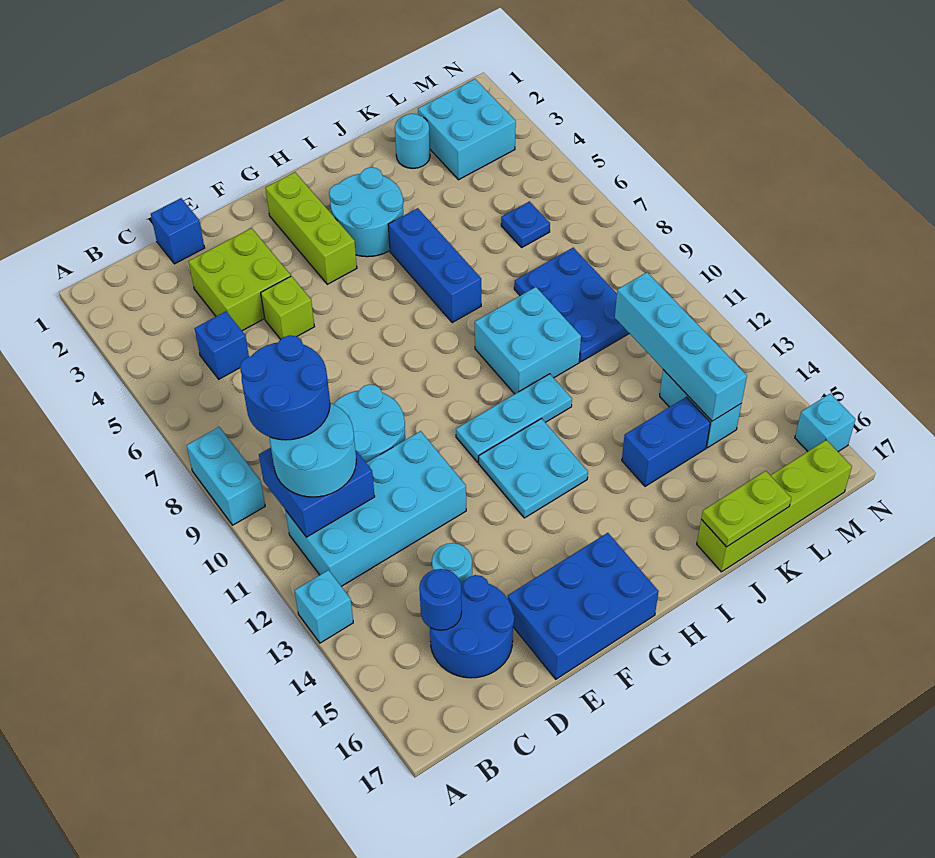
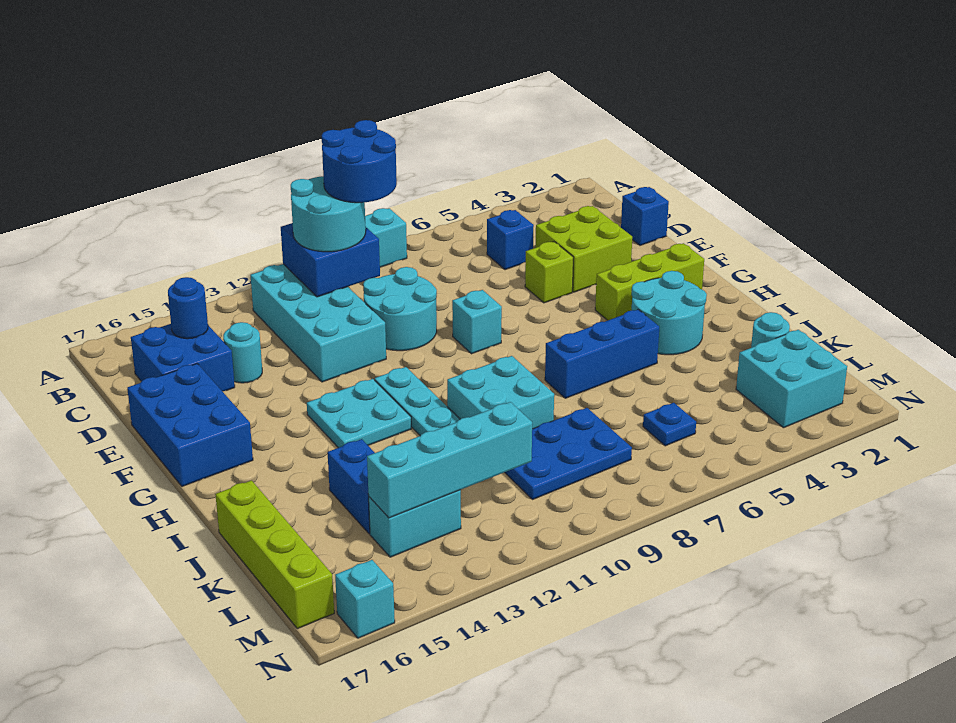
cyan brick A13 level 1 -> cyan brick F8 level 1
blue round brick C15:D16 level 1 -> blue brick C15:D16 level 1
lime plate J17:K17 level 2 -> none

